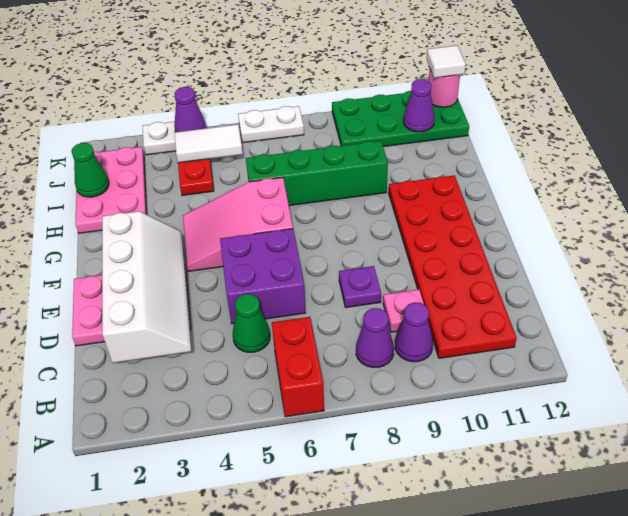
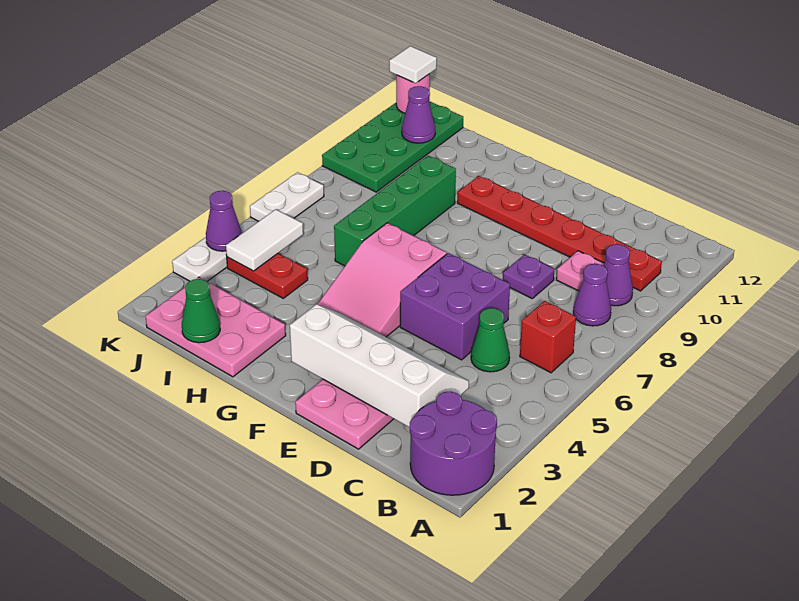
none -> purple round brick A1:B2 level 1
red brick A6:B6 level 1 -> red brick B6 level 1
red plate B10:G11 level 1 -> red plate B10:G10 level 1

